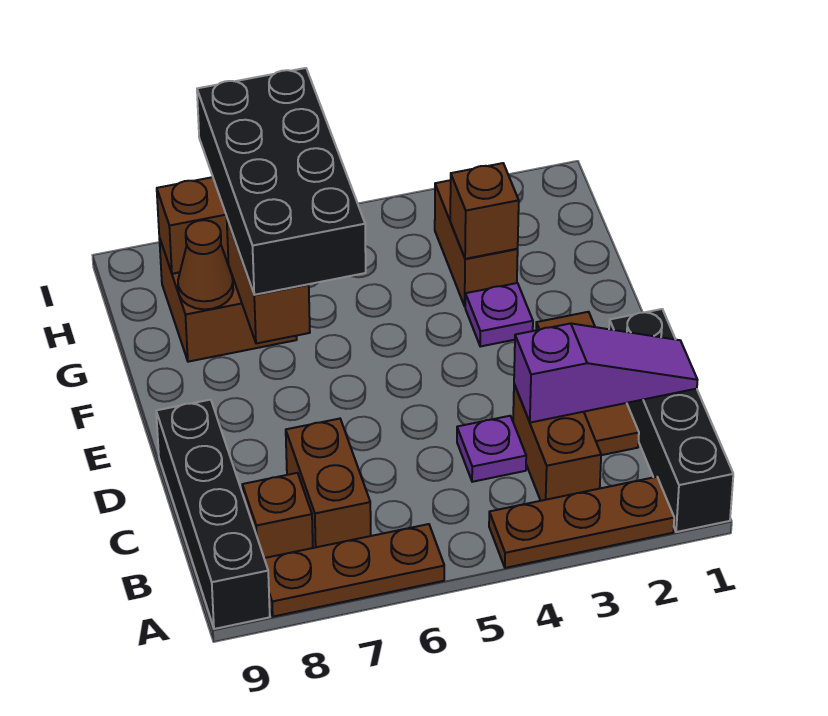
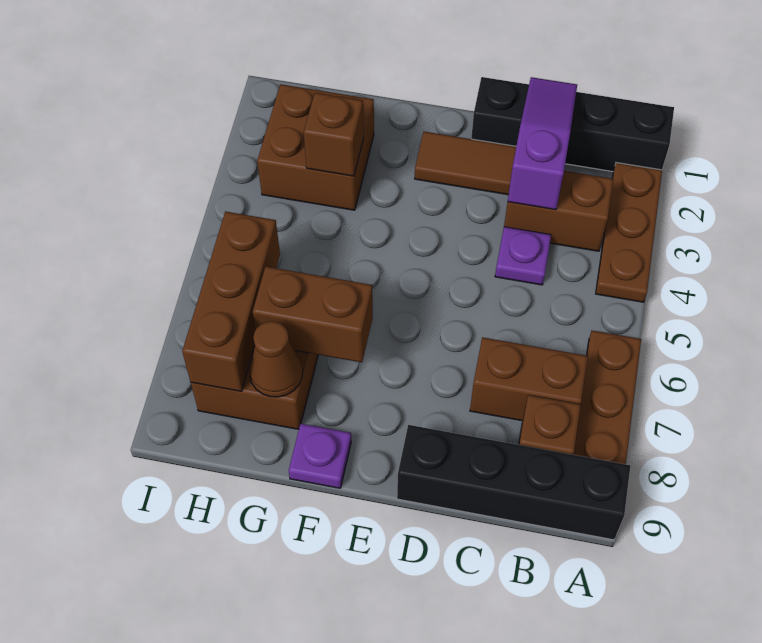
purple plate F3 level 1 -> purple plate F9 level 1
black brick F6:I7 level 3 -> none
brown brick G3:H3 level 1 -> brown brick G2:H3 level 1

